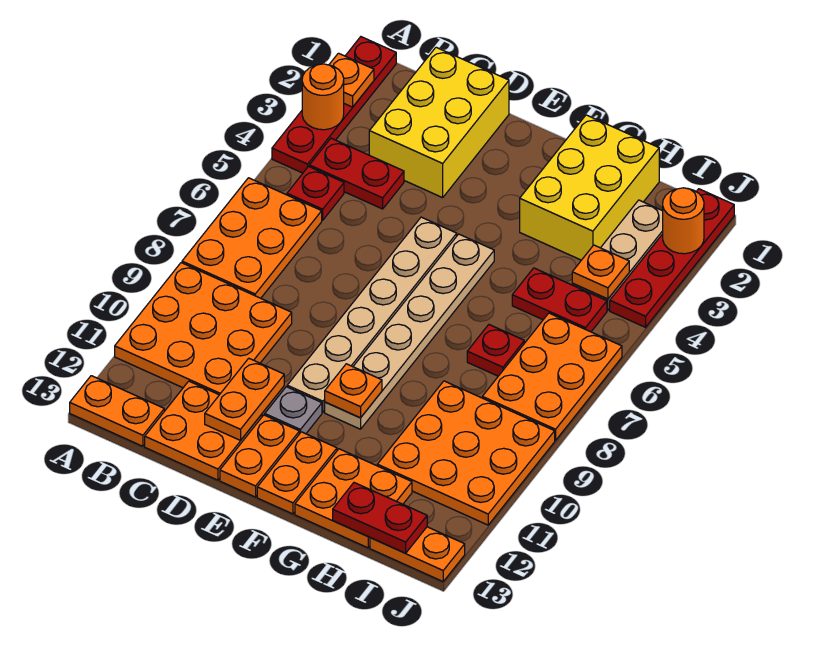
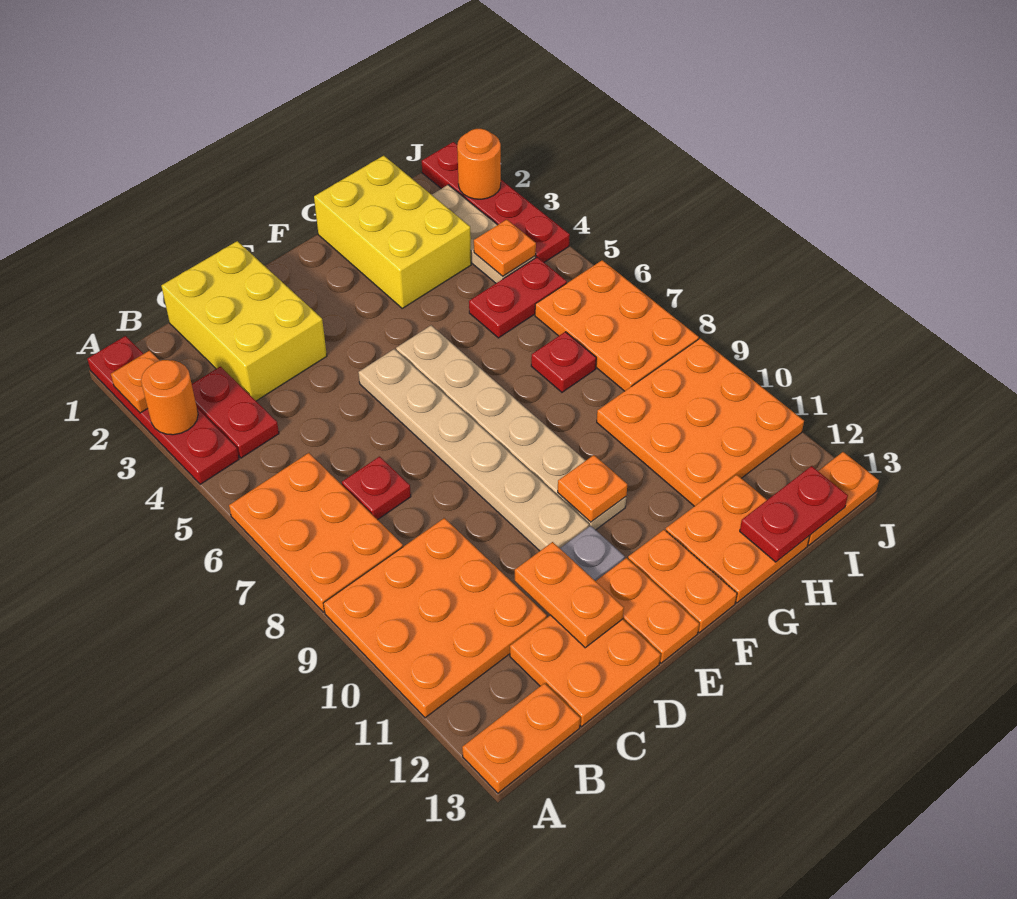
red plate B4:C4 level 1 -> red plate B3:B4 level 1
red plate B5 level 1 -> red plate C7 level 1

